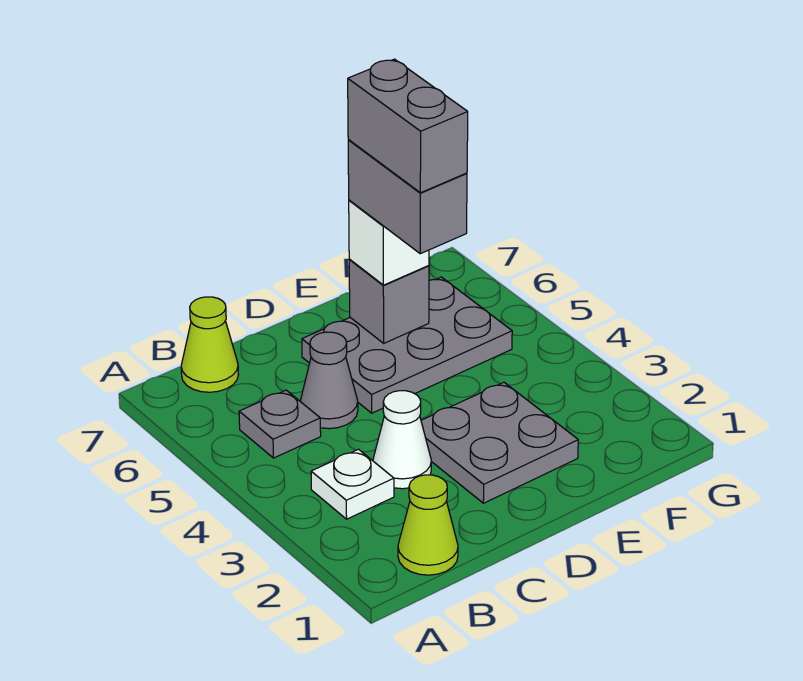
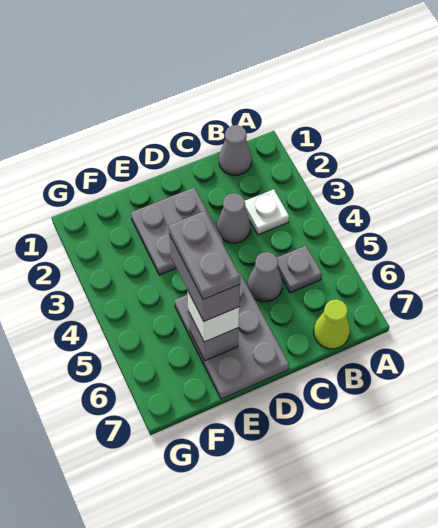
lime cone B1 level 1 -> grey cone B1 level 1
white cone C3 level 1 -> grey cone C3 level 1
grey plate D5:F6 level 1 -> grey plate D5:E7 level 1
grey brick E5:E6 level 5 -> grey plate E5:E6 level 5

